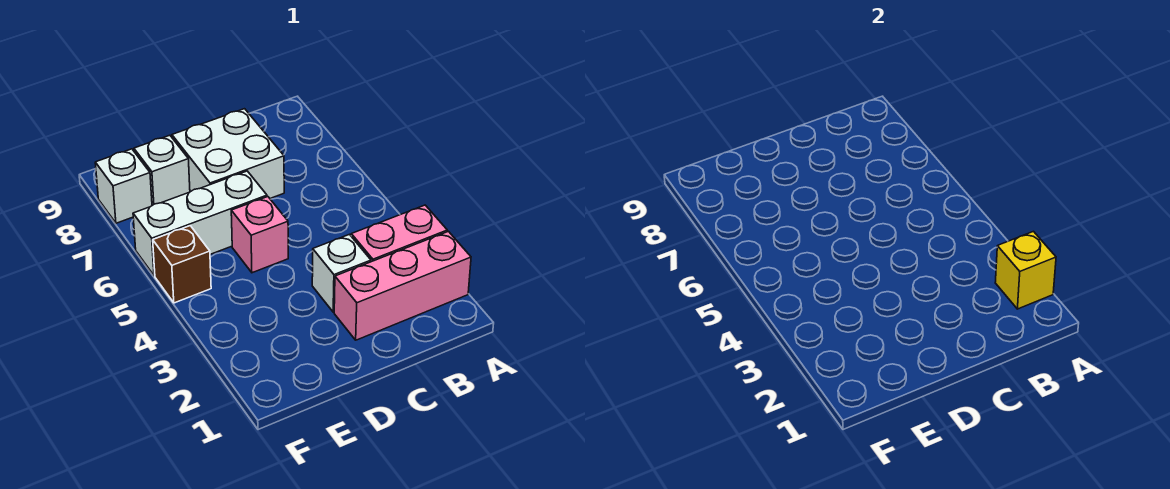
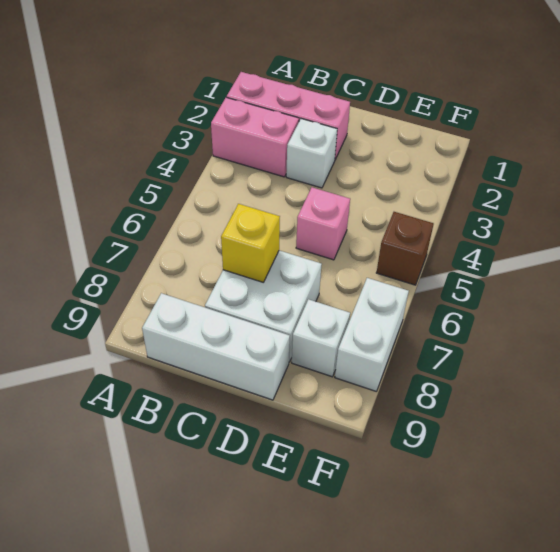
yellow brick A2 level 2 -> yellow brick C7 level 2
white brick D6:F6 level 1 -> white brick B9:D9 level 1
white brick F8 level 1 -> white brick F7:F8 level 1

